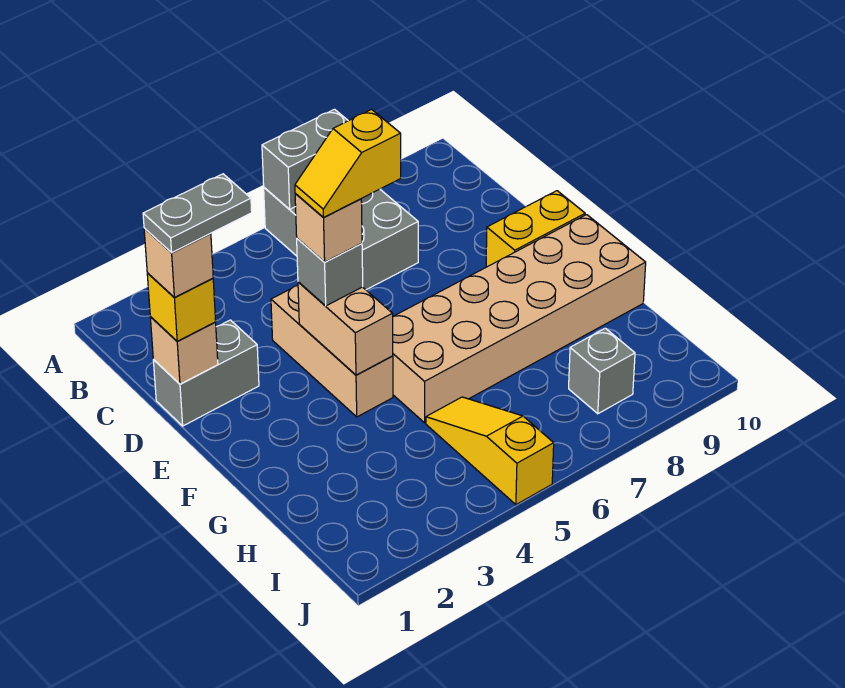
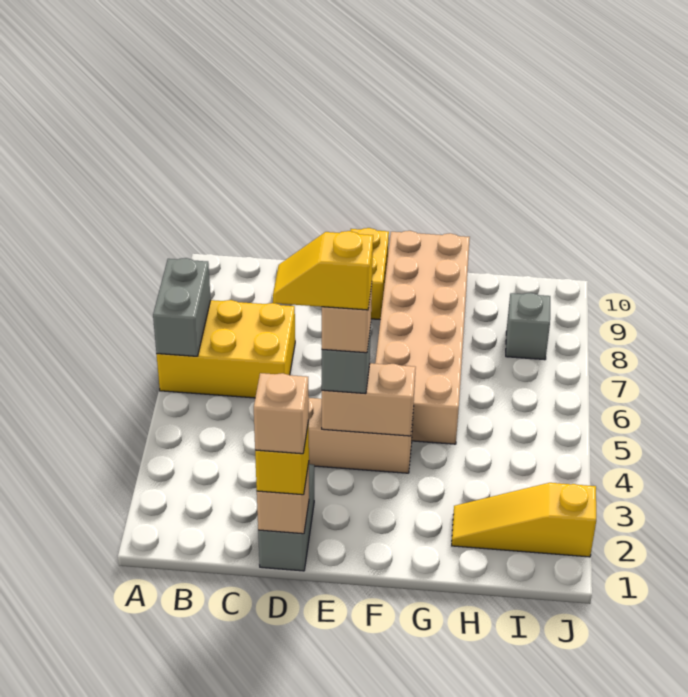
grey brick A6:C7 level 1 -> yellow brick A6:C7 level 1
grey plate D1:D2 level 5 -> none
yellow slope E4:E5 level 5 top 5 -> yellow slope D4:E4 level 5 top E
yellow slope H5:J5 level 1 top J -> yellow slope H2:J2 level 1 top J

